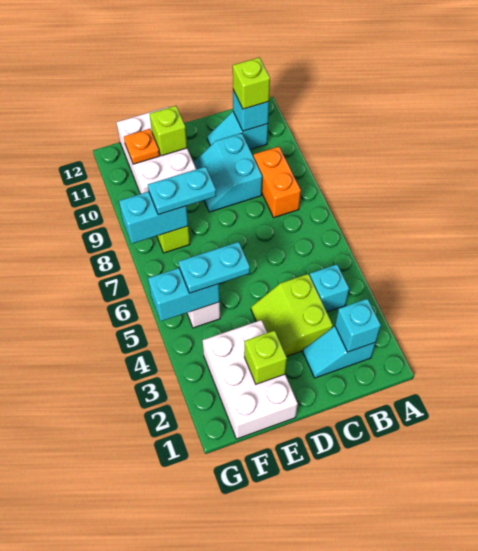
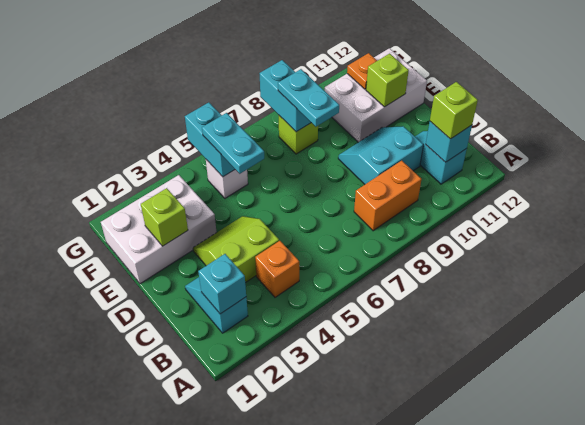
cyan brick B4 level 1 -> orange brick B4 level 1

